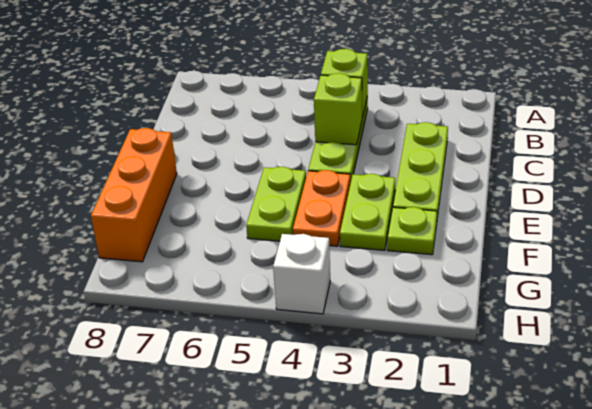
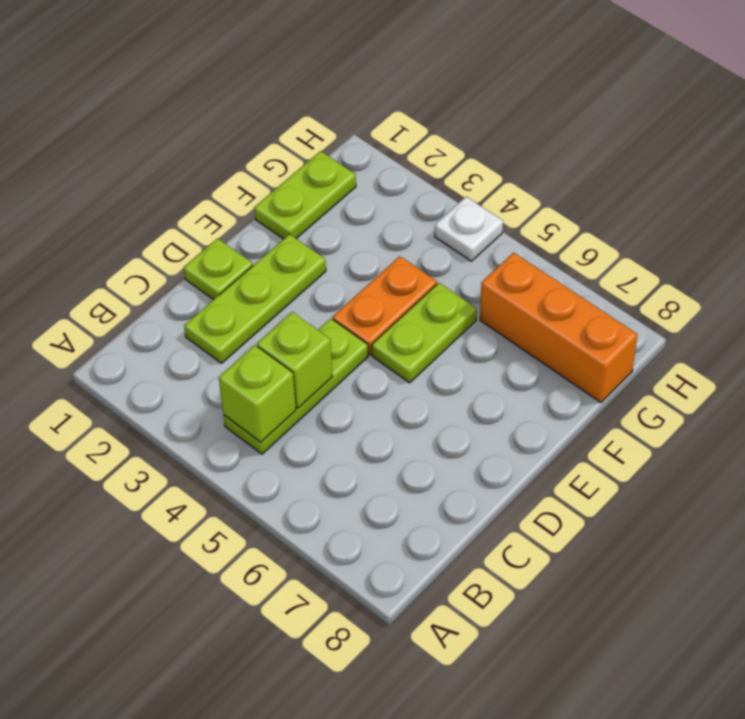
lime plate E3:F3 level 1 -> lime plate F1:G1 level 1
orange brick E8:G8 level 1 -> orange brick G6:G8 level 1
lime plate F2 level 1 -> lime plate D1 level 1
white brick H4 level 1 -> white plate H4 level 1

